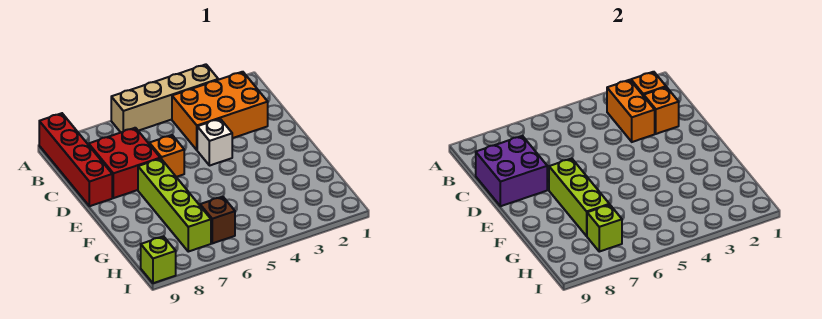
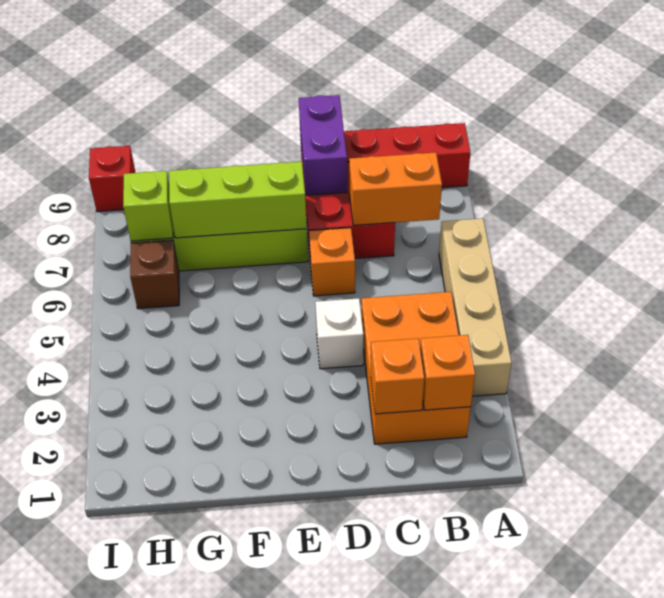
orange brick B3:C3 level 2 -> orange brick B7:C7 level 2
purple brick C8:D9 level 2 -> purple brick D8:D9 level 2
lime brick I9 level 1 -> red brick I9 level 1

